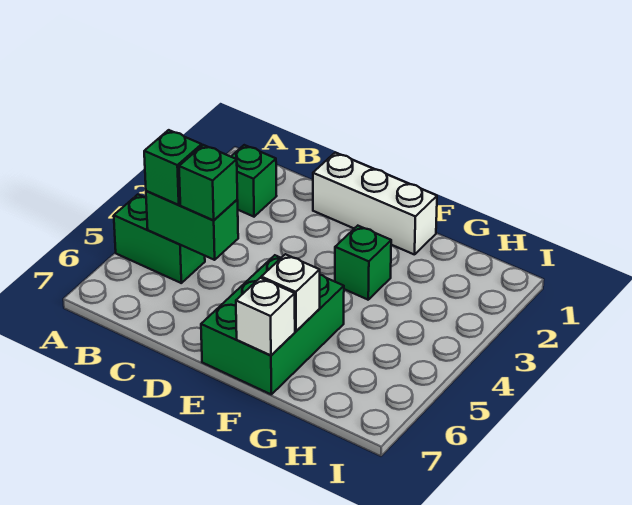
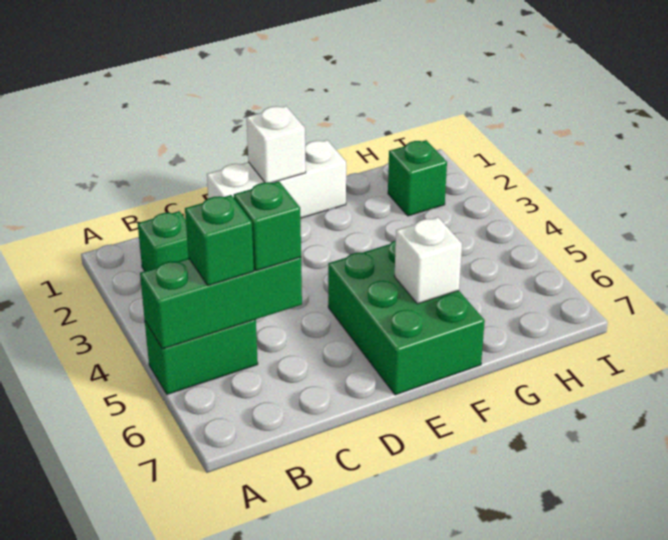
green brick B5:C5 level 2 -> green brick A5:C5 level 2
green brick F3 level 1 -> green brick H2 level 1
white brick F7 level 2 -> white brick E1 level 2

